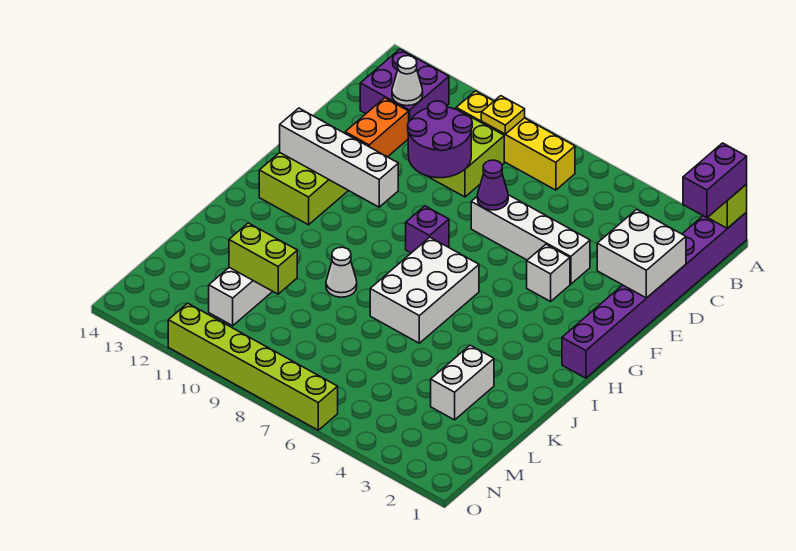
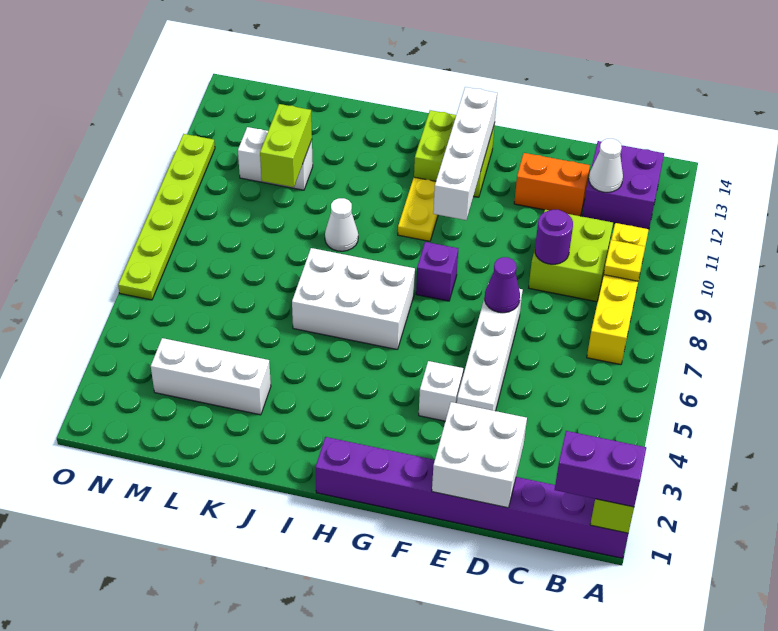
purple round brick D9:E10 level 2 -> purple round brick D9 level 2
none -> yellow plate H10:H11 level 1
white brick K3:L3 level 1 -> white brick K3:M3 level 1
lime brick O6:O11 level 1 -> lime plate O6:O11 level 1

